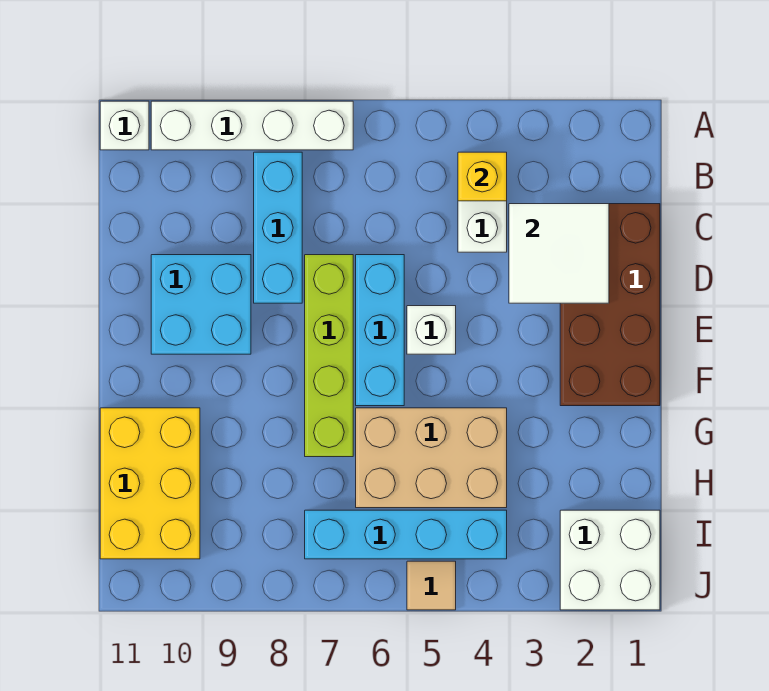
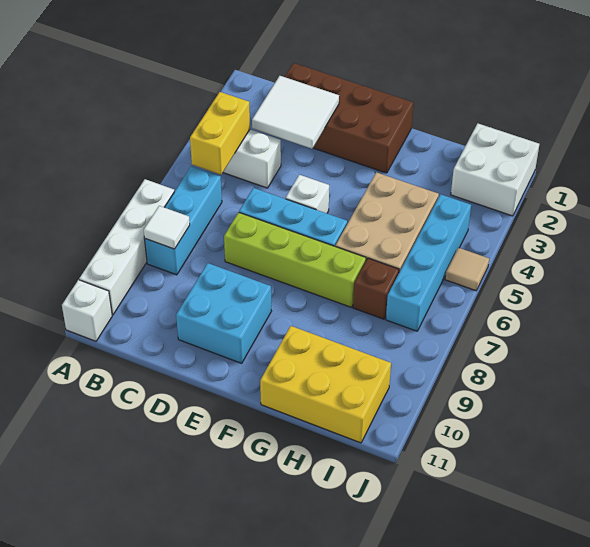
yellow brick B4 level 2 -> yellow brick B4:B5 level 2
cyan brick B8:D8 level 1 -> cyan brick B6:B8 level 1
none -> white tile B8 level 2
none -> brown brick H7 level 1

